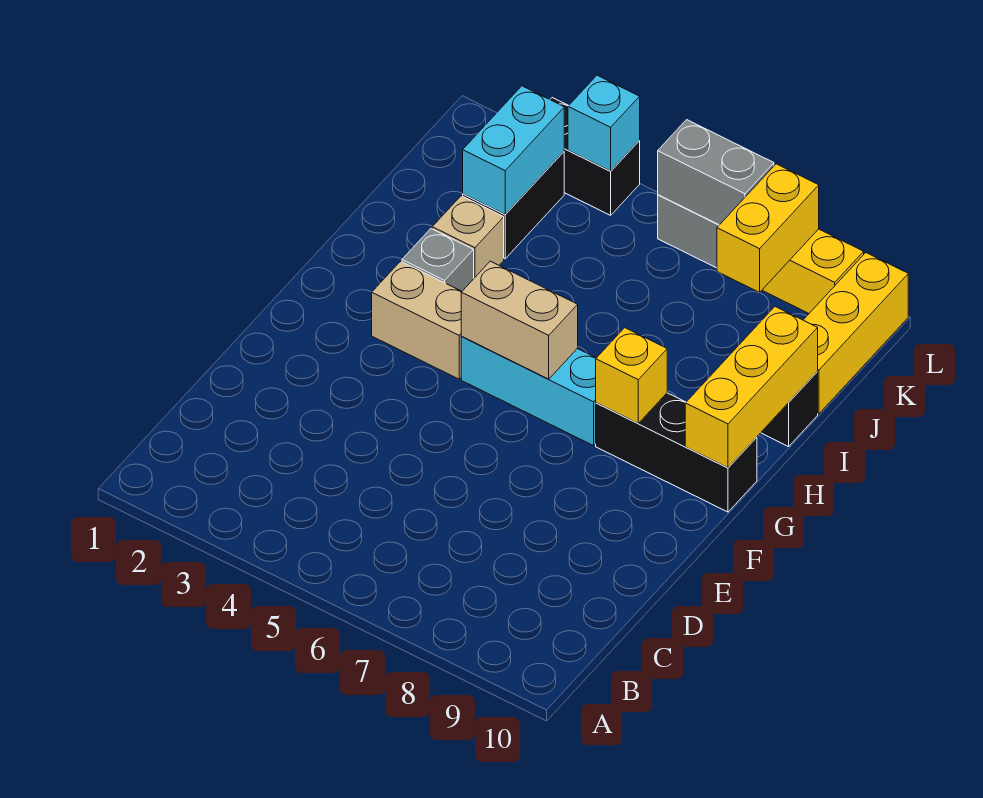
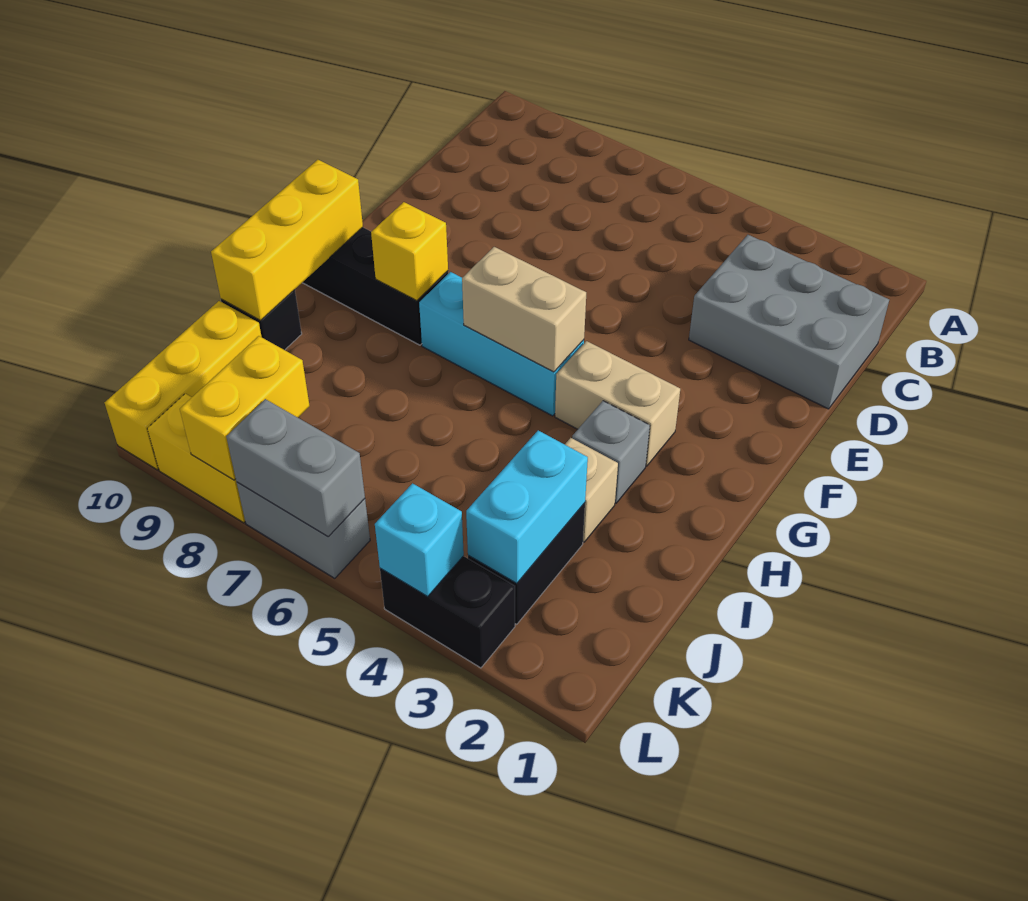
none -> grey brick C1:D3 level 1

